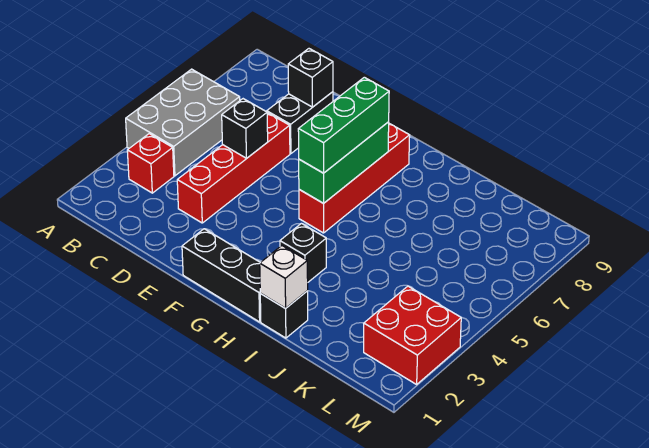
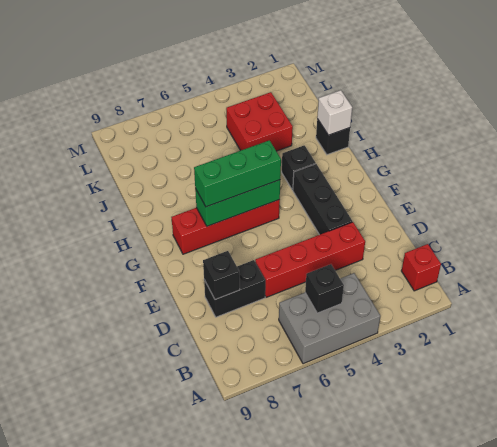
red brick B3 level 1 -> red brick B1 level 1
black brick D5 level 2 -> black brick B5 level 2
black brick F1:H1 level 1 -> black brick E3:G3 level 1
red brick L2:M3 level 1 -> red brick J3:K4 level 1

